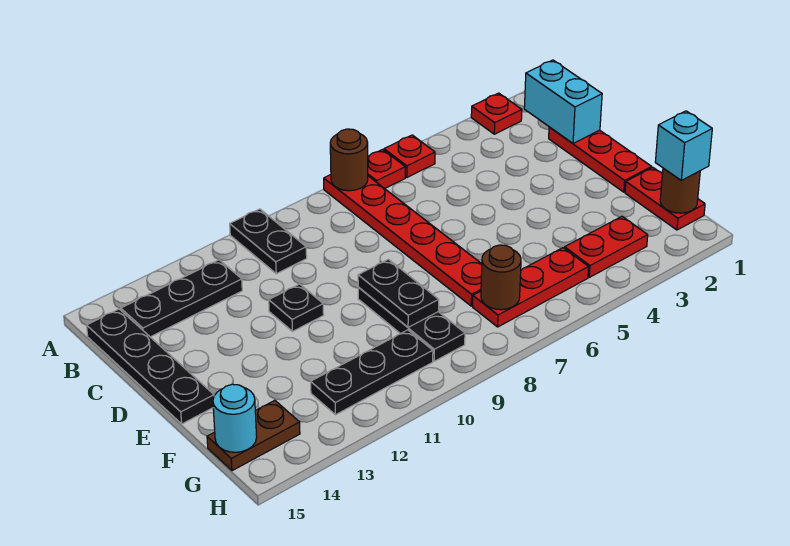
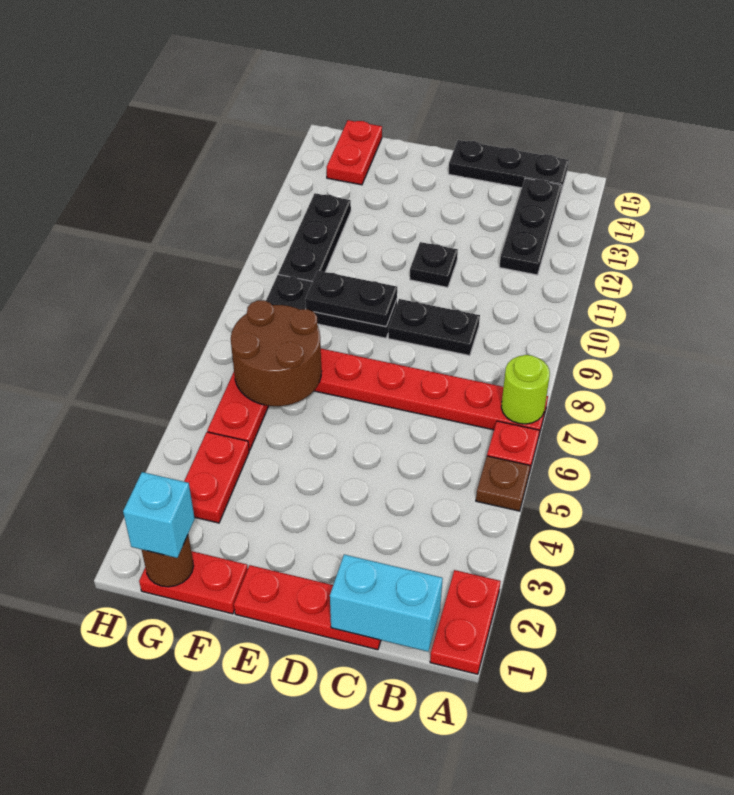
red plate A2 level 1 -> red plate A1:A2 level 1
red plate A5 level 1 -> brown plate A5 level 1
brown round brick A7 level 2 -> lime round brick A7 level 2
black plate A10:B10 level 1 -> black plate C9:D9 level 1
black plate B15:E15 level 1 -> black plate B15:D15 level 1
brown round brick G7 level 2 -> brown round brick F6:G7 level 2
brown plate G14:G15 level 1 -> red plate G14:G15 level 1
cyan round brick G15 level 2 -> none

